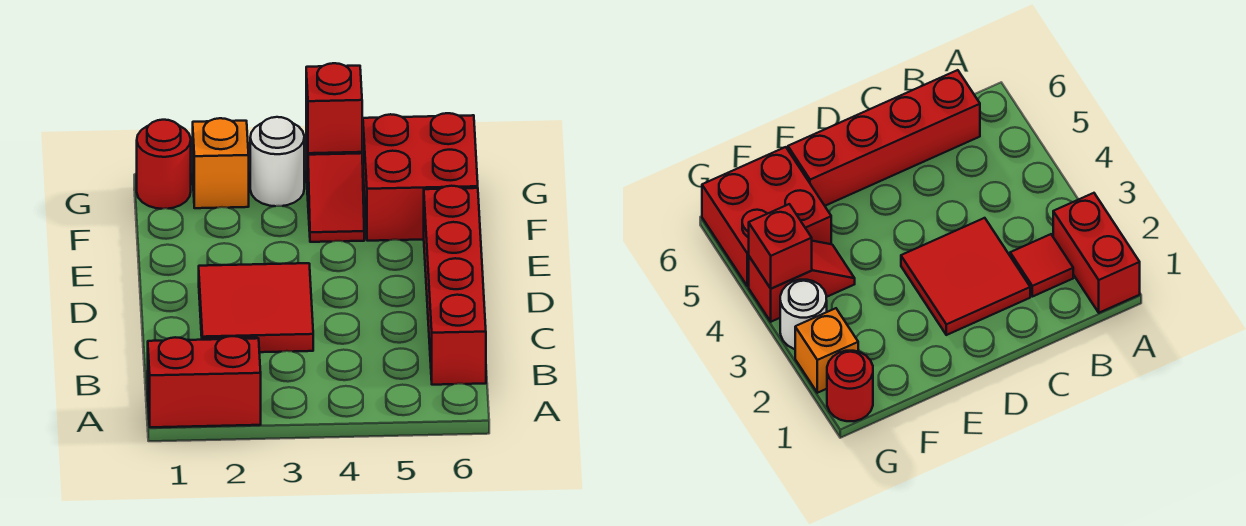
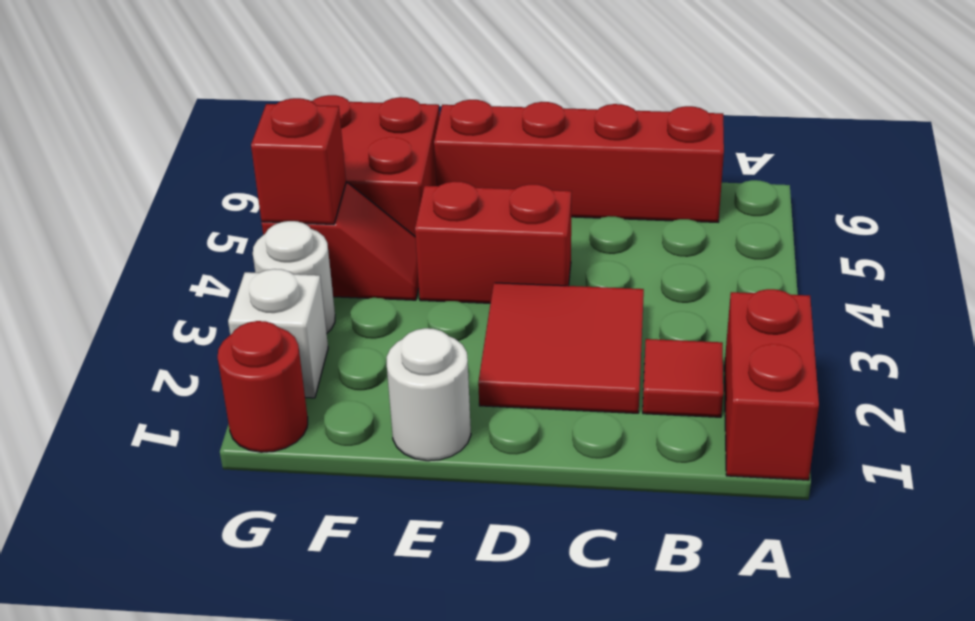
none -> red brick D4:E4 level 1
none -> white round brick E1 level 1
orange brick G2 level 1 -> white brick G2 level 1

